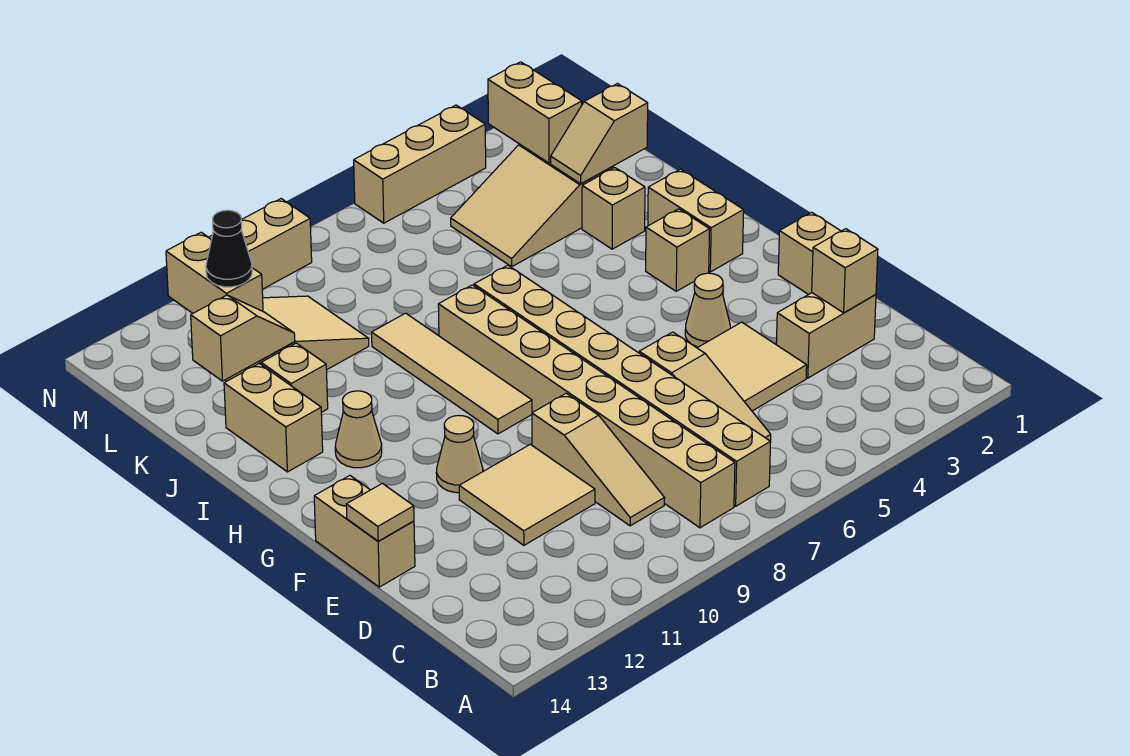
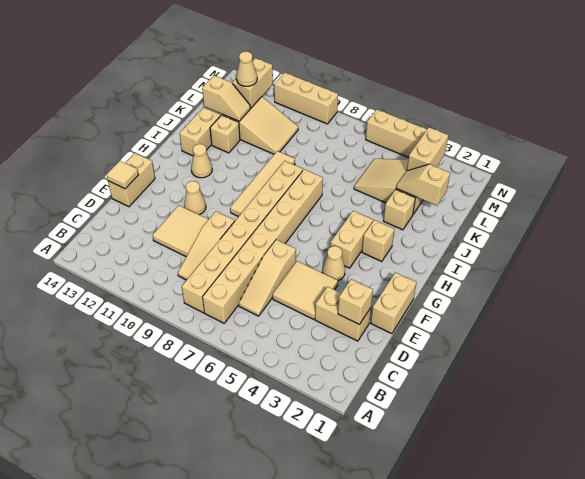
tan brick H2:I2 level 1 -> tan brick G4:H4 level 1
black cone L12 level 3 -> tan cone L12 level 3

